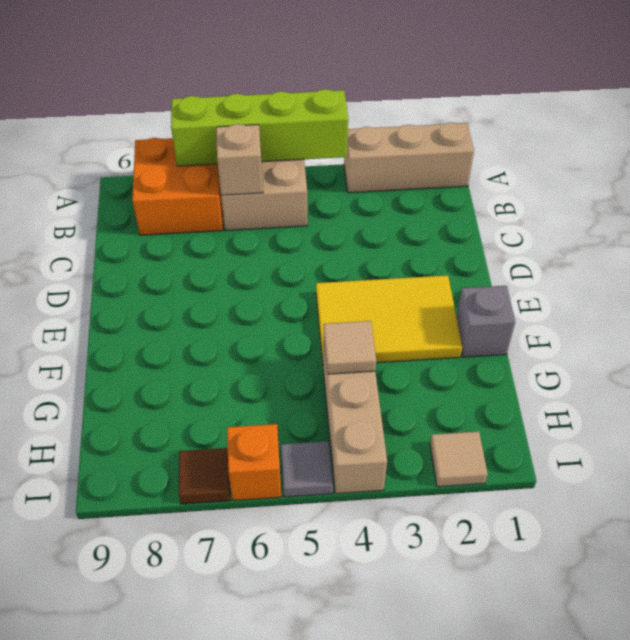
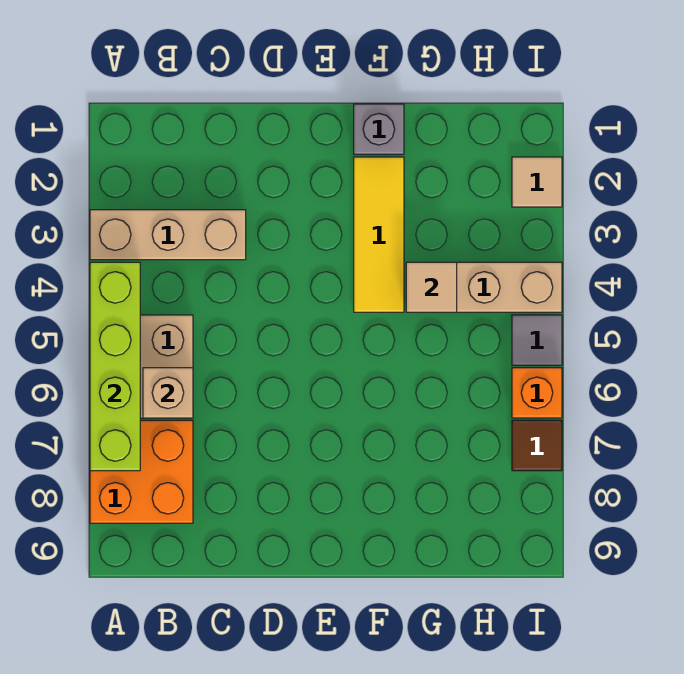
tan brick A1:A3 level 1 -> tan brick A3:C3 level 1
yellow tile E2:F4 level 1 -> yellow tile F2:F4 level 1

